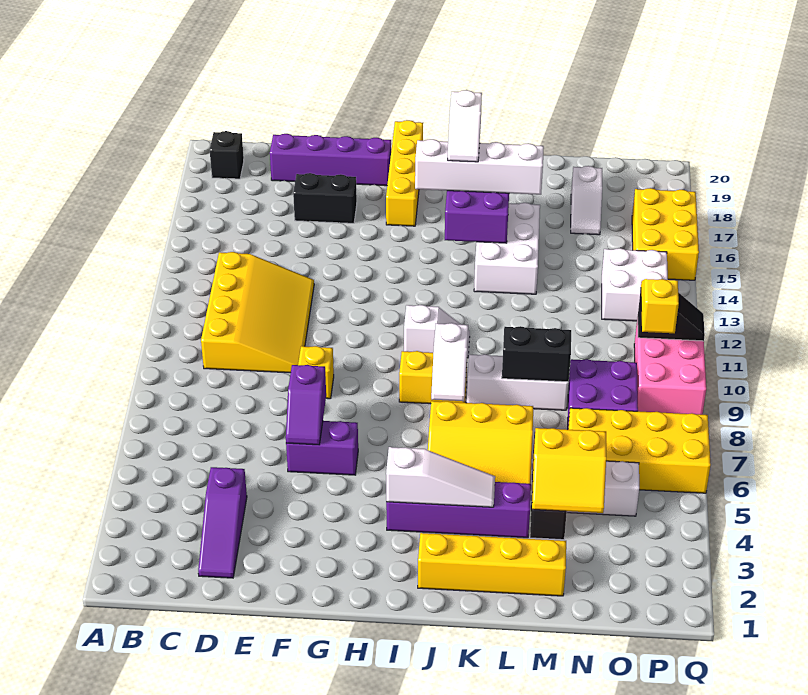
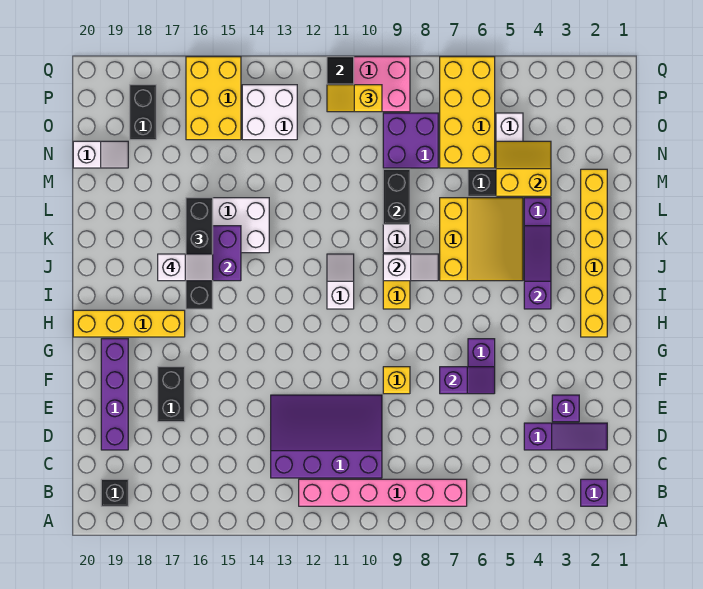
none -> purple brick B2 level 1
none -> pink brick B7:B12 level 1
yellow slope C10:E13 level 1 top C -> purple slope C10:E13 level 1 top C
none -> purple brick E3 level 1
white slope I4:K4 level 2 top I -> purple slope I4:K4 level 2 top I
white brick I16:L16 level 3 -> black brick I16:L16 level 3
yellow brick J2:M2 level 1 -> yellow brick H2:M2 level 1
yellow slope M4:N5 level 2 top 5 -> yellow slope M4:N5 level 2 top M
white slope N17:N18 level 1 top 18 -> white slope N19:N20 level 1 top 20
none -> black brick O18:P18 level 1
yellow brick P15:Q17 level 1 -> yellow brick O15:Q16 level 1

